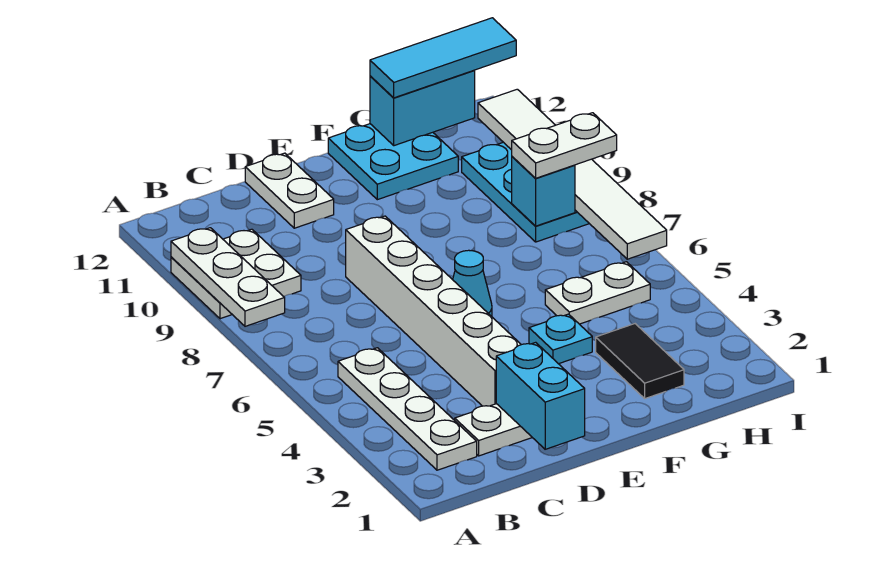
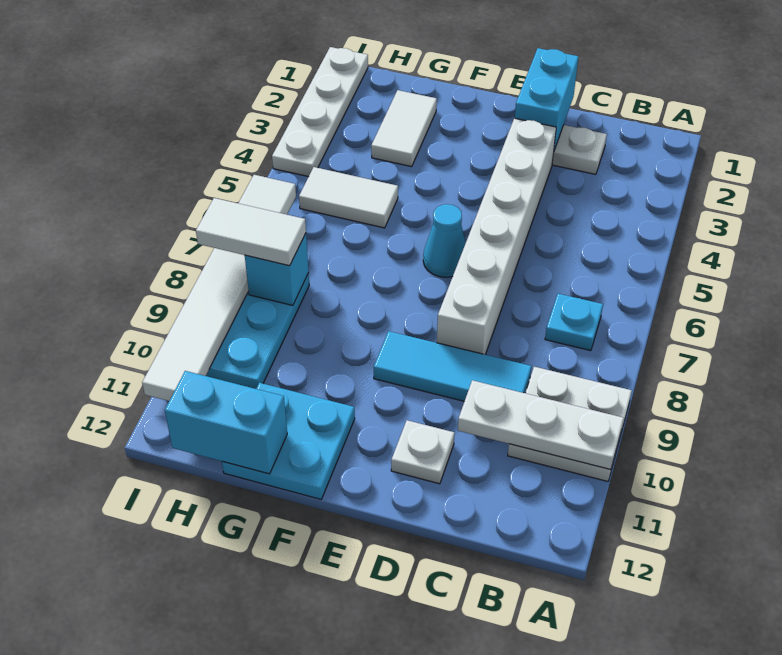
white plate A8:A10 level 2 -> white plate A10:C10 level 2
white plate B2:B5 level 1 -> white plate I1:I4 level 1
white plate D11:D12 level 1 -> white plate D11 level 1
cyan plate F4 level 1 -> cyan plate B7 level 1
black tile G2:G3 level 1 -> white tile G2:G3 level 1
white plate G5:H5 level 1 -> white tile G5:H5 level 1
cyan tile G12:I12 level 3 -> cyan tile C9:E9 level 1
white plate H8:I8 level 3 -> white tile H8:I8 level 3

